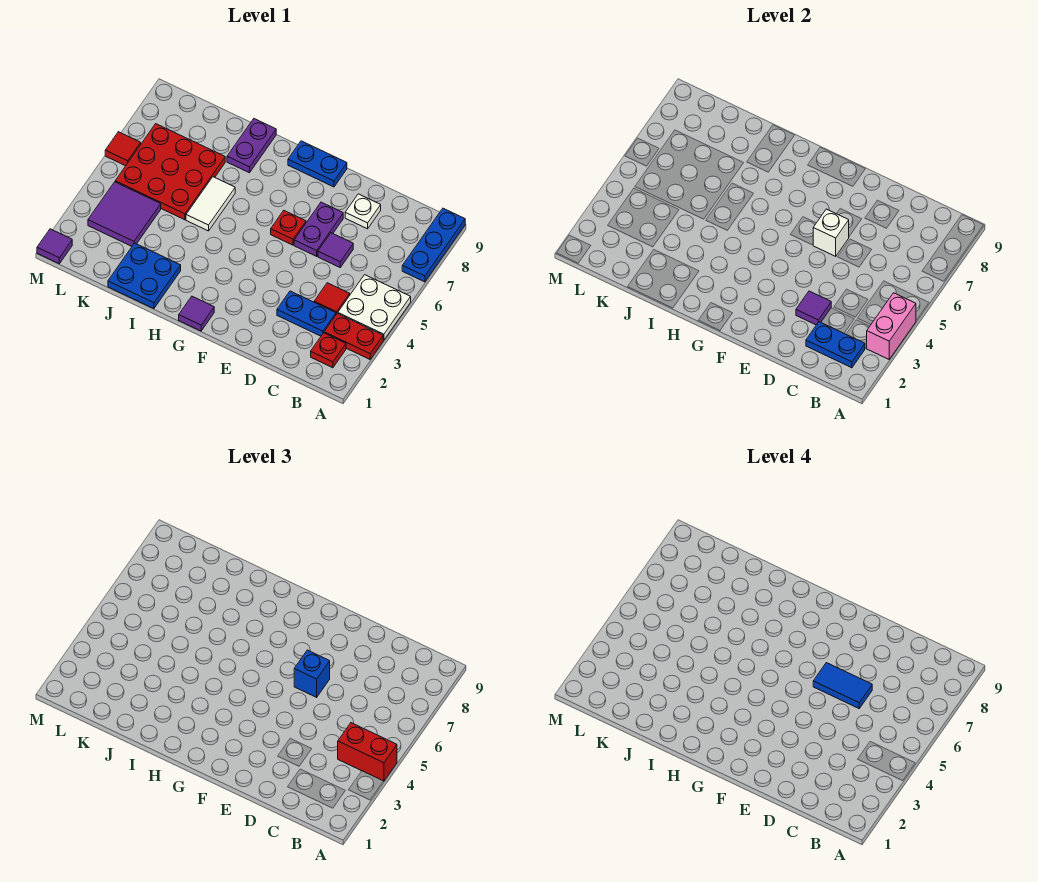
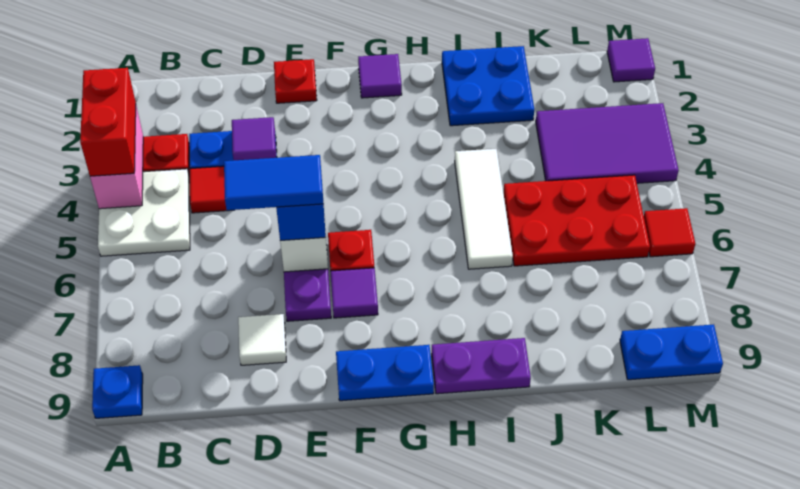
red brick A4:B4 level 3 -> red brick A3:A4 level 3
blue plate A7:A9 level 1 -> blue plate A9 level 1
red plate B2 level 1 -> red plate E1 level 1
blue plate B2:C2 level 2 -> blue plate L9:M9 level 1
purple tile D6 level 1 -> purple tile F7 level 1
white plate D8 level 1 -> white tile D8 level 1
white tile I5:I6 level 1 -> white tile I4:I6 level 1
purple plate I8:I9 level 1 -> purple plate H9:I9 level 1
red plate J5:L7 level 1 -> red plate J5:L6 level 1
purple tile K3:L4 level 1 -> purple tile K3:M4 level 1

